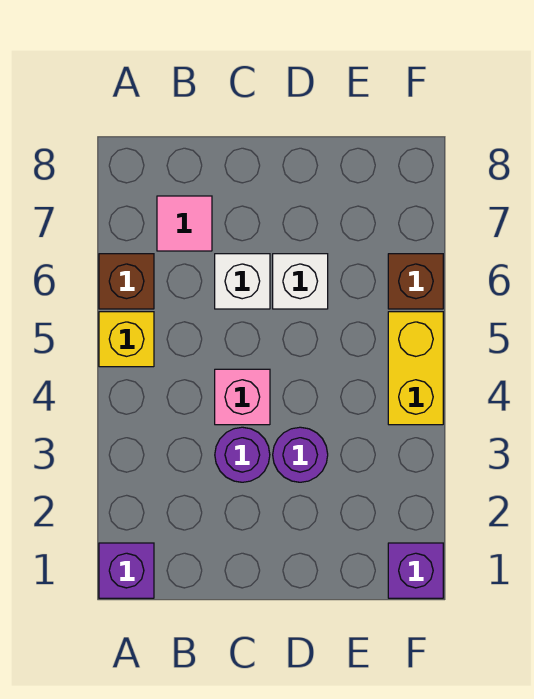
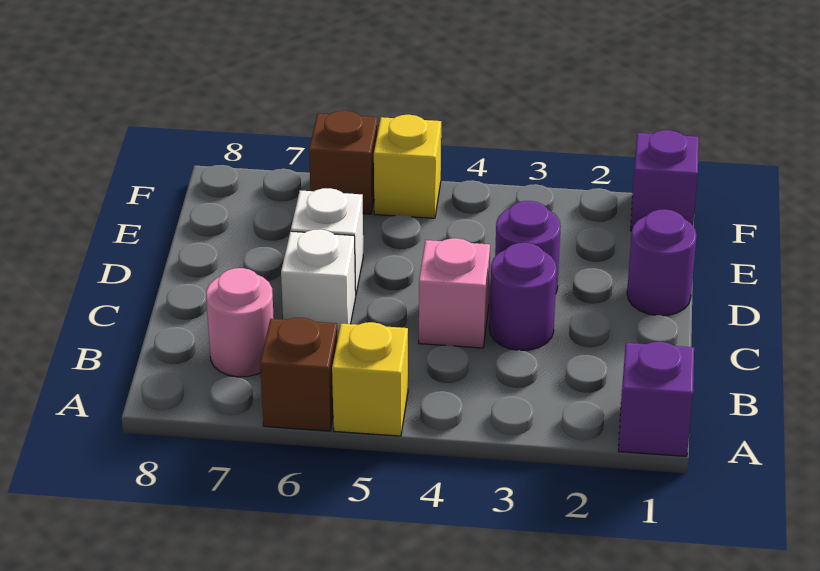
pink tile B7 level 1 -> pink round brick B7 level 1
none -> purple round brick D1 level 1
yellow brick F4:F5 level 1 -> yellow brick F5 level 1

